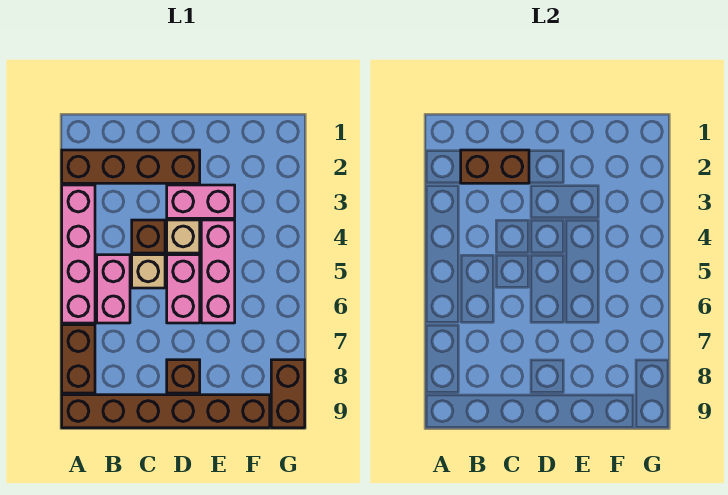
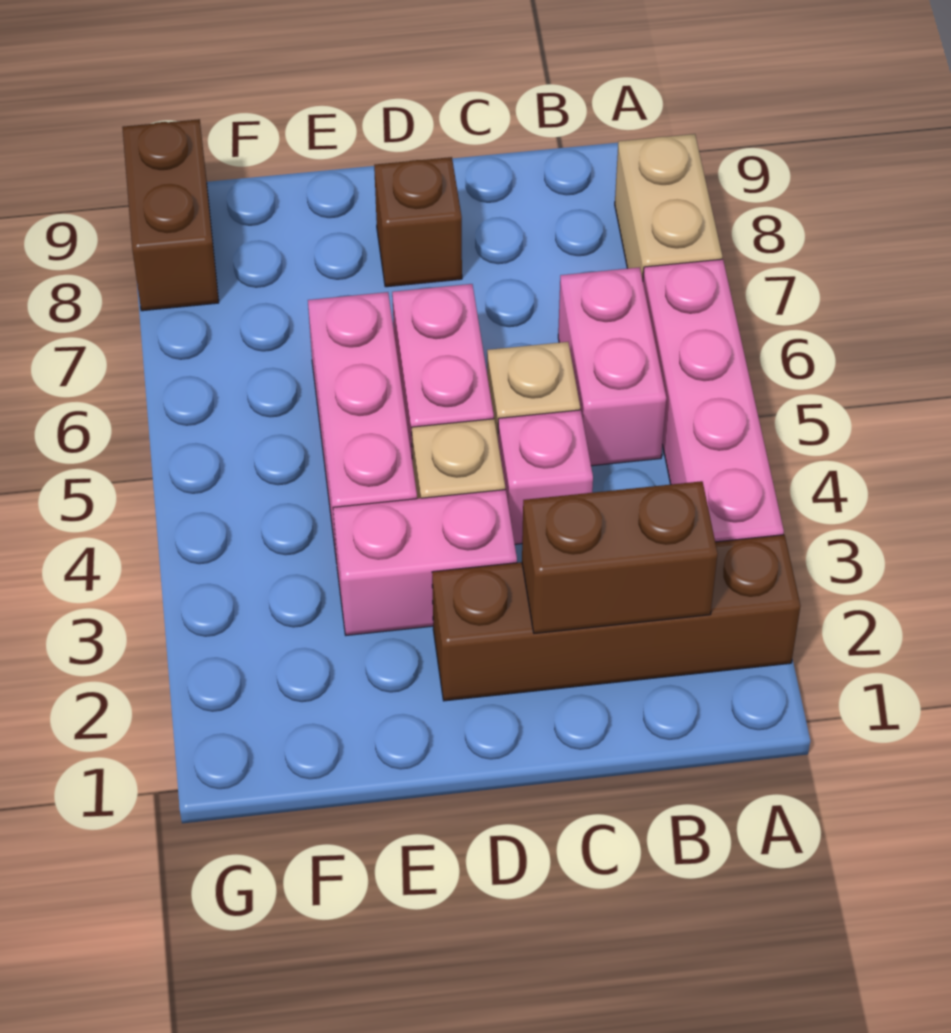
brown brick A7:A8 level 1 -> tan brick A7:A8 level 1
brown brick A9:F9 level 1 -> none
brown brick C4 level 1 -> pink brick C4 level 1

